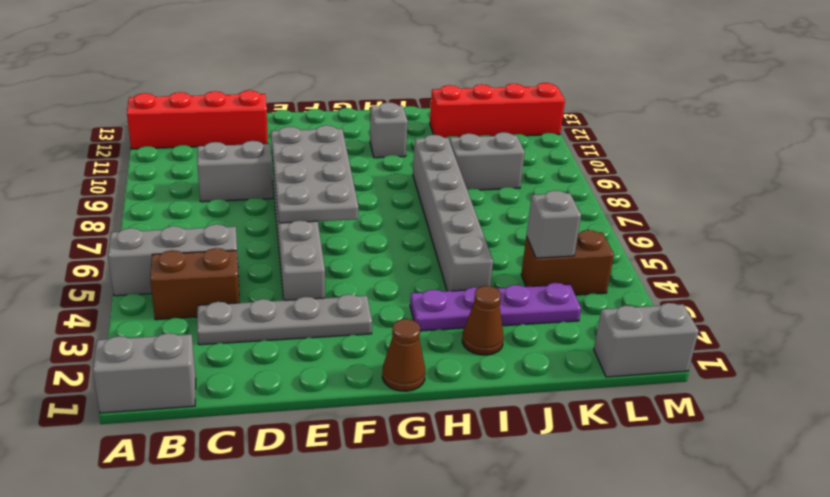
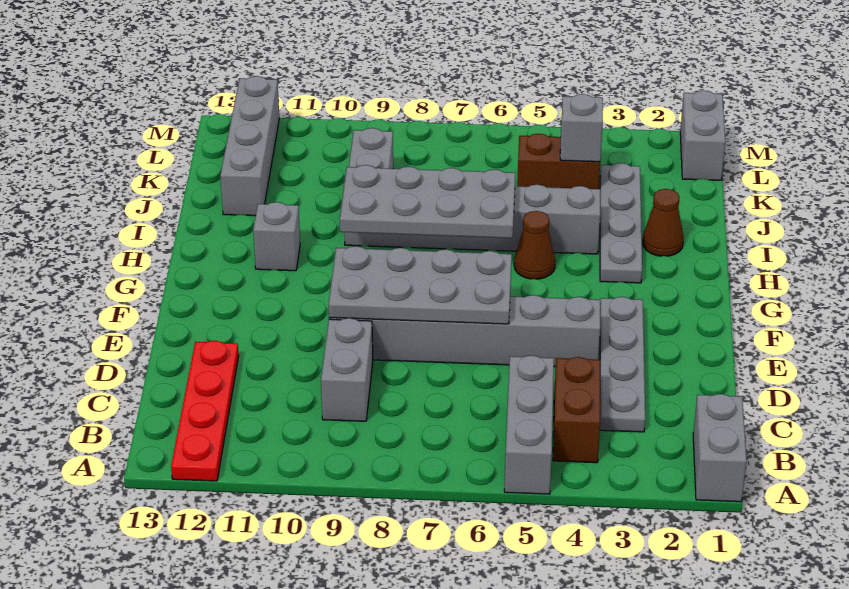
red brick A12:D12 level 1 -> red plate A12:D12 level 1
brown cone G1 level 1 -> brown cone H5 level 1
purple plate H3:K3 level 1 -> grey plate H3:K3 level 1
none -> grey plate H6:I9 level 2
red brick J12:M12 level 1 -> grey brick J12:M12 level 1
brown brick K4:L4 level 1 -> brown brick K4:K5 level 1

